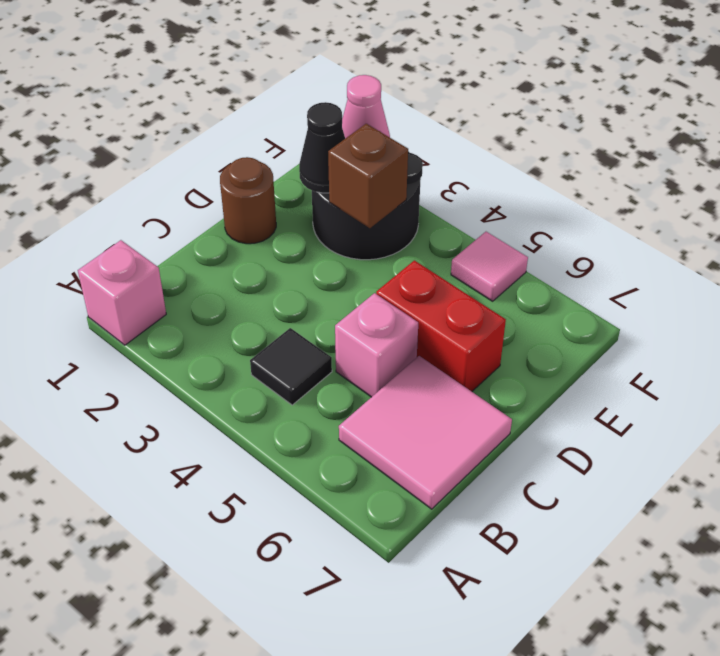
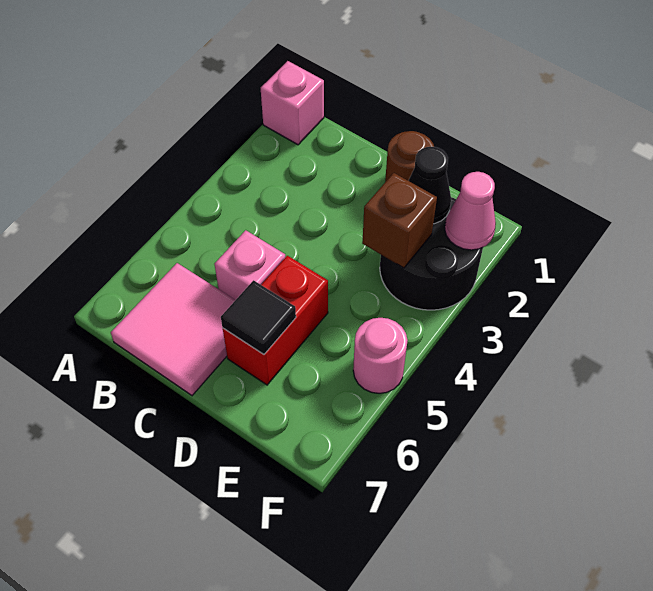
black tile B4 level 1 -> black tile D6 level 2
pink tile F5 level 1 -> pink round brick F5 level 1

